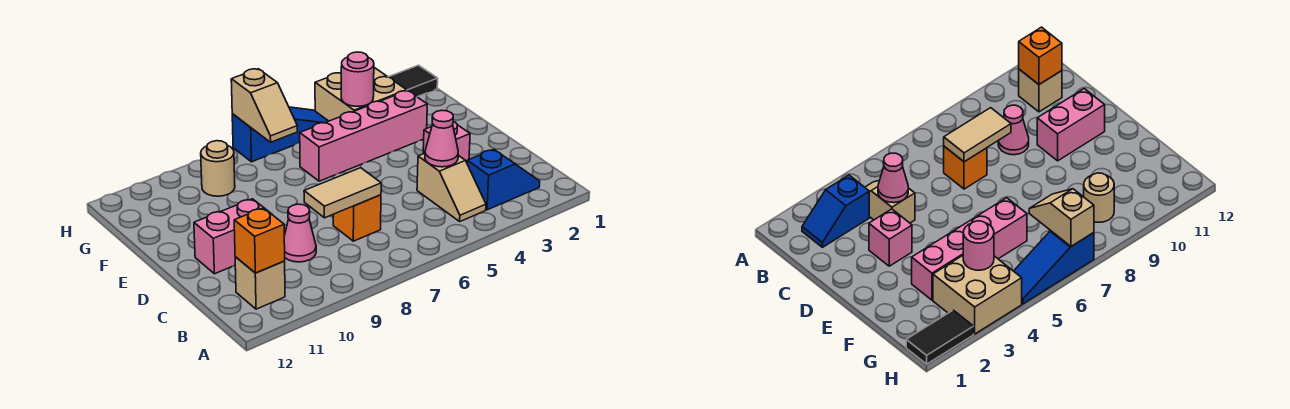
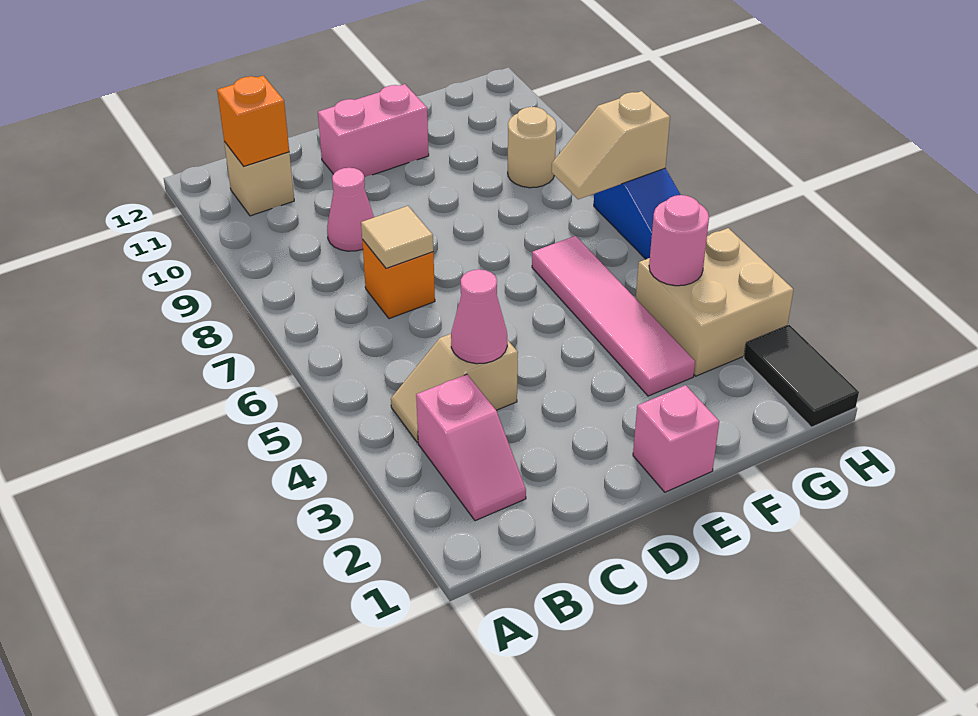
blue slope B2:B3 level 1 top 3 -> pink slope B2:B3 level 1 top 3
tan tile C7:C8 level 2 -> tan tile C7 level 2
pink brick D3 level 1 -> pink brick E1 level 1
pink brick D10:D11 level 1 -> pink brick D11:E11 level 1
pink brick F3:F6 level 1 -> pink tile F3:F6 level 1

